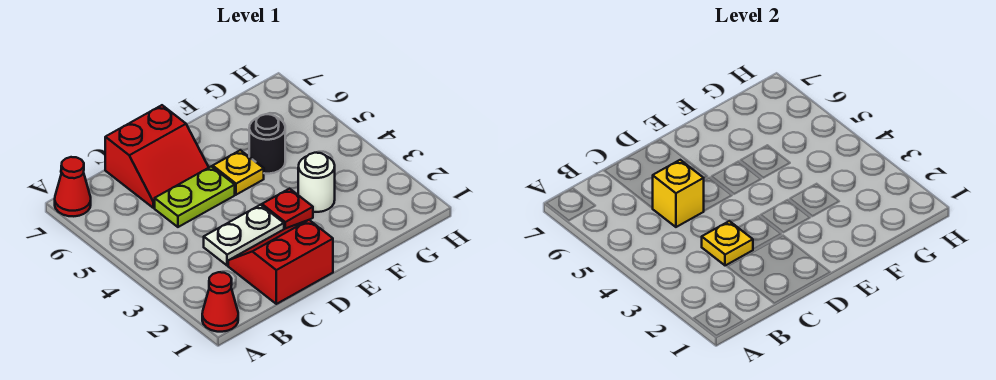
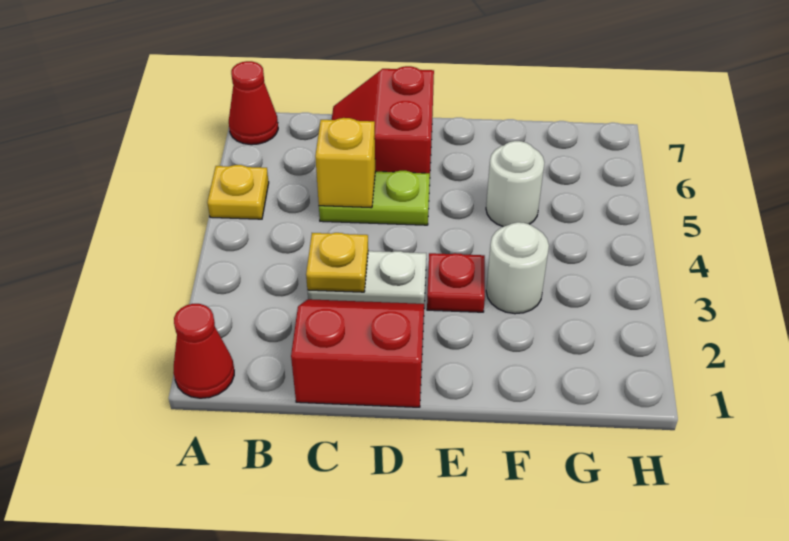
red slope C6:D7 level 1 top 7 -> red slope C6:D7 level 1 top D
yellow plate E5 level 1 -> yellow plate A5 level 1
black round brick F5 level 1 -> white round brick F5 level 1

